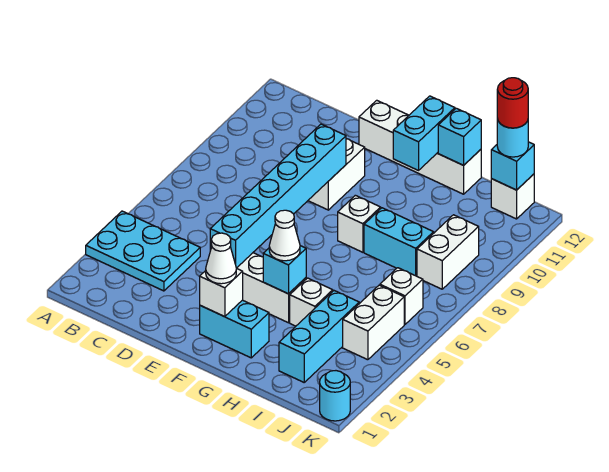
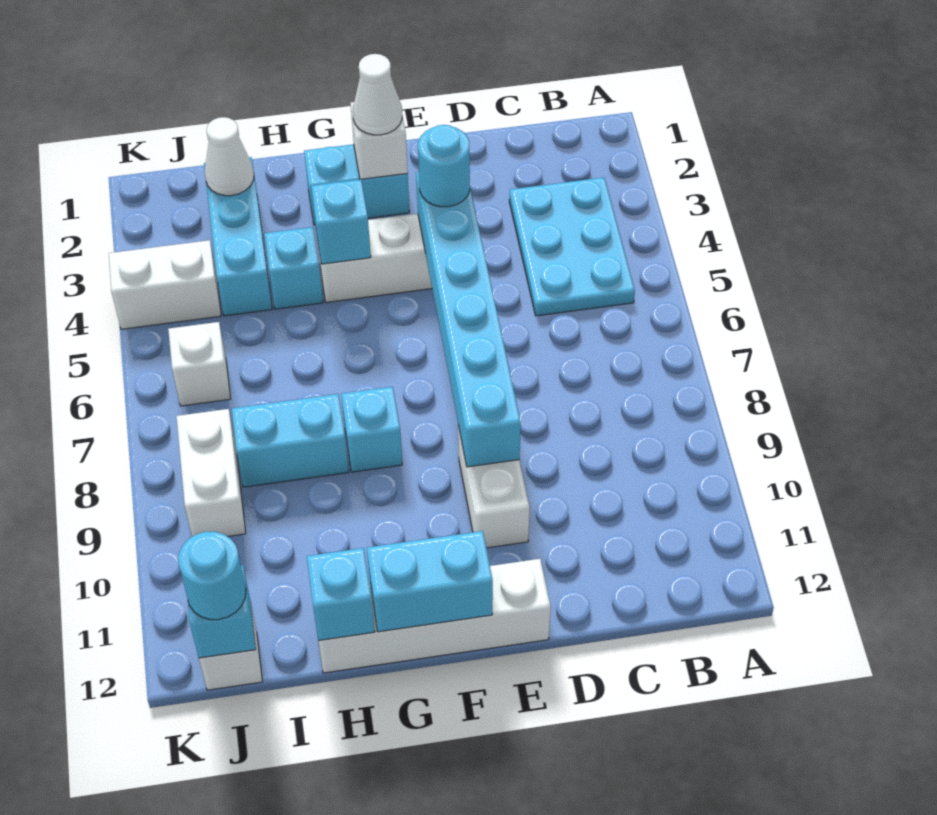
cyan plate A3:C4 level 1 -> cyan plate B3:C5 level 1
white cone G4 level 3 -> white cone I2 level 2
white brick G8 level 1 -> cyan brick G8 level 1
cyan brick G11:G12 level 2 -> cyan brick F12:G12 level 2
white brick H4 level 1 -> cyan brick H4 level 1
white brick J4:J5 level 1 -> white brick J4:K4 level 1
red round brick J12 level 4 -> none
cyan round brick K1 level 1 -> cyan round brick E4 level 3

